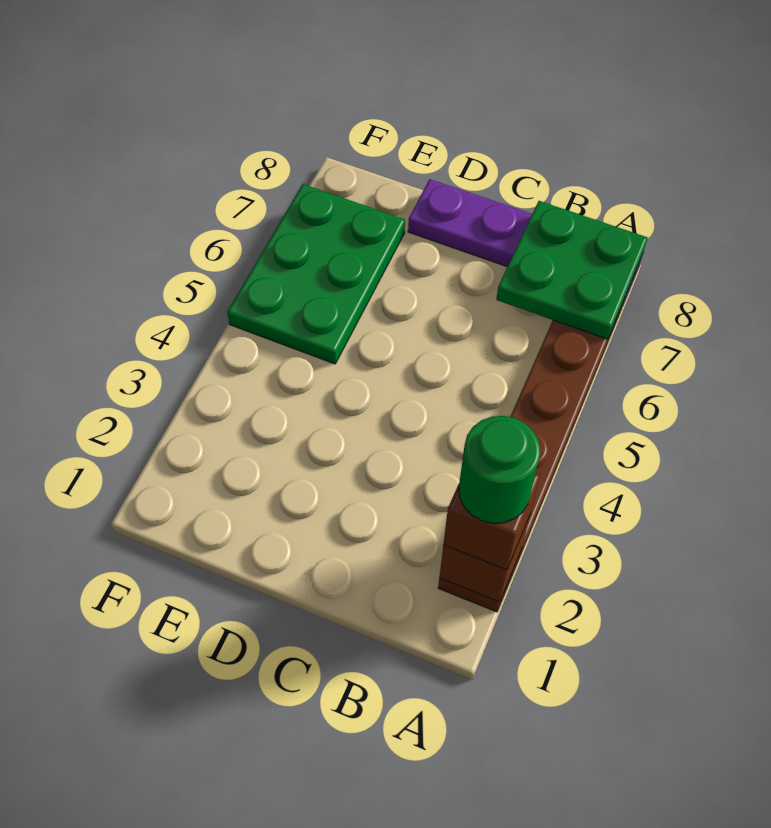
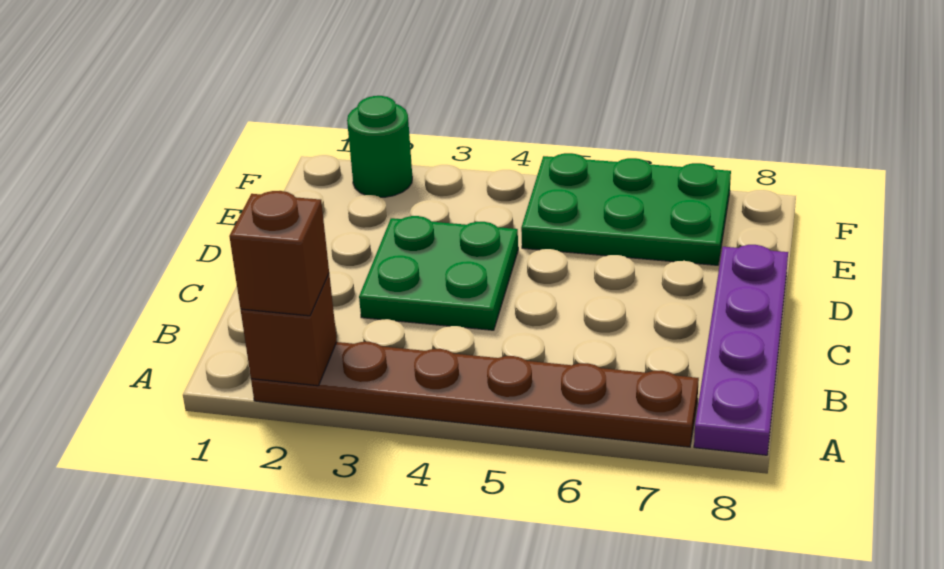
green round brick A2 level 4 -> green round brick F2 level 1
green plate A7:B8 level 2 -> green plate C3:D4 level 1

